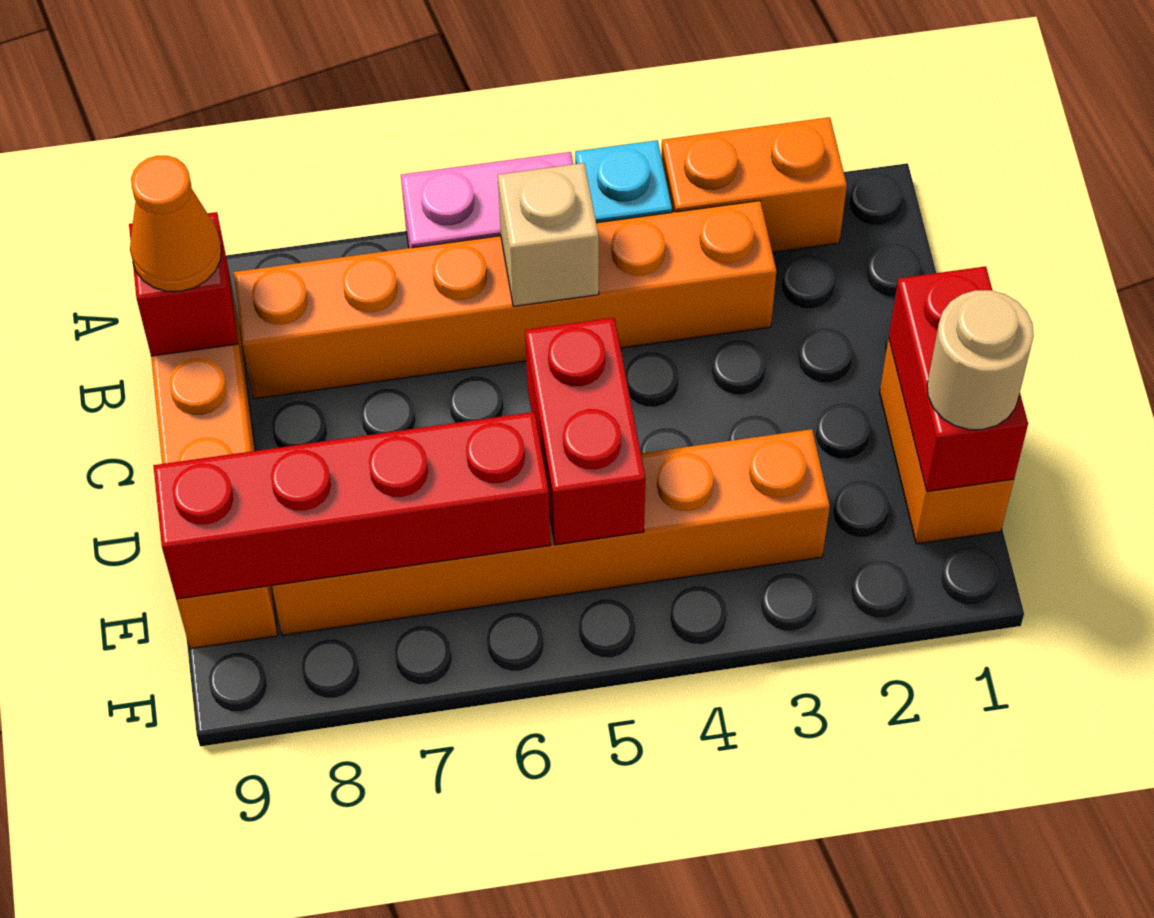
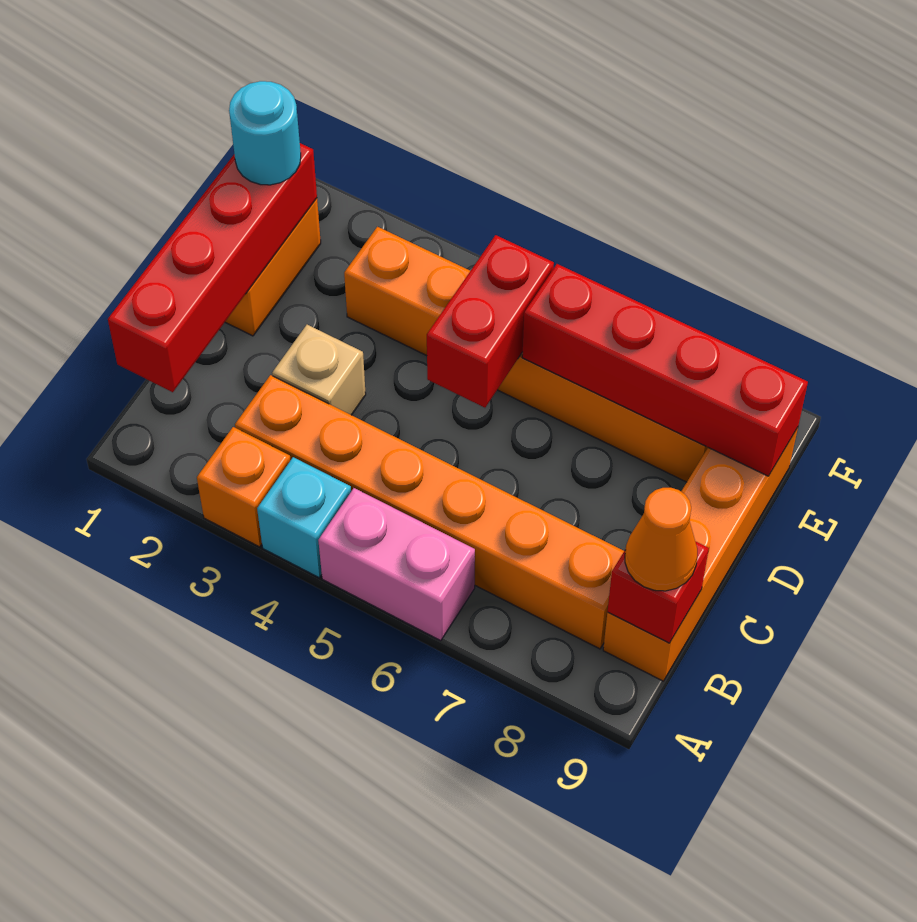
orange brick A2:A3 level 1 -> orange brick A3 level 1
tan brick B5 level 2 -> tan brick C3 level 1
red brick D1:E1 level 2 -> red brick B1:E1 level 2
tan round brick E1 level 3 -> cyan round brick E1 level 3

